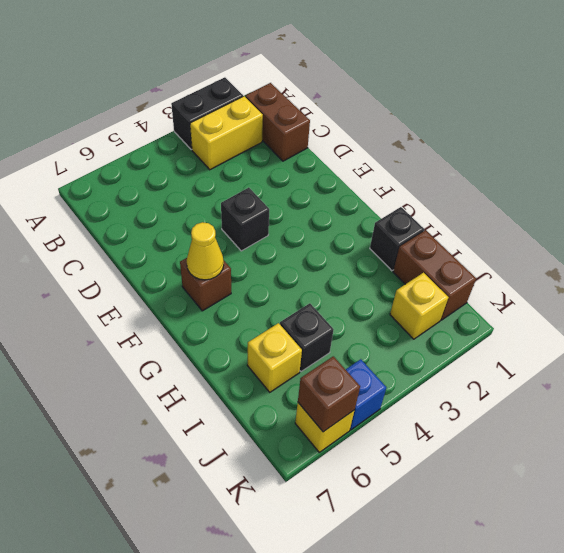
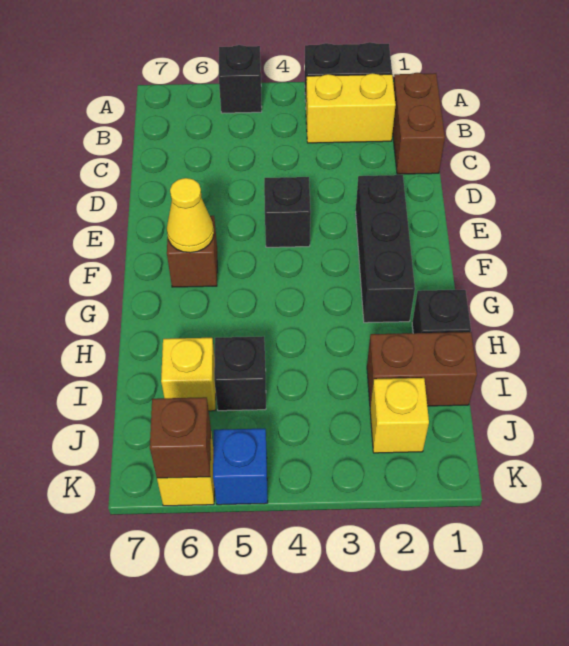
none -> black brick A5 level 1
none -> black brick E2:G2 level 1
brown brick I1:J1 level 1 -> brown brick I1:I2 level 1

